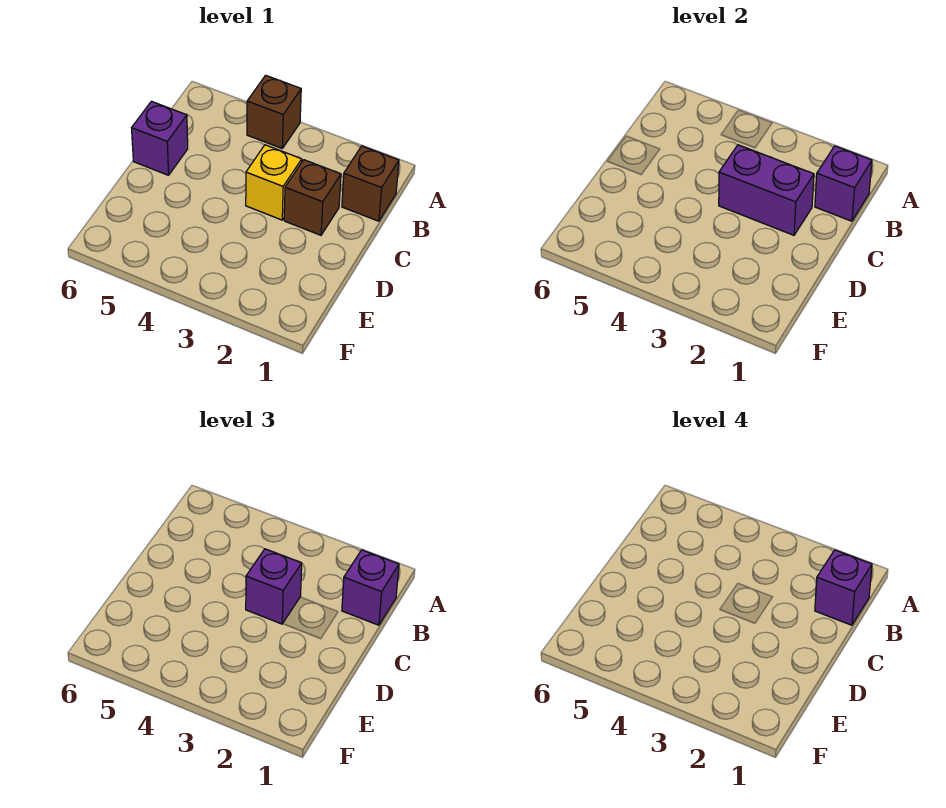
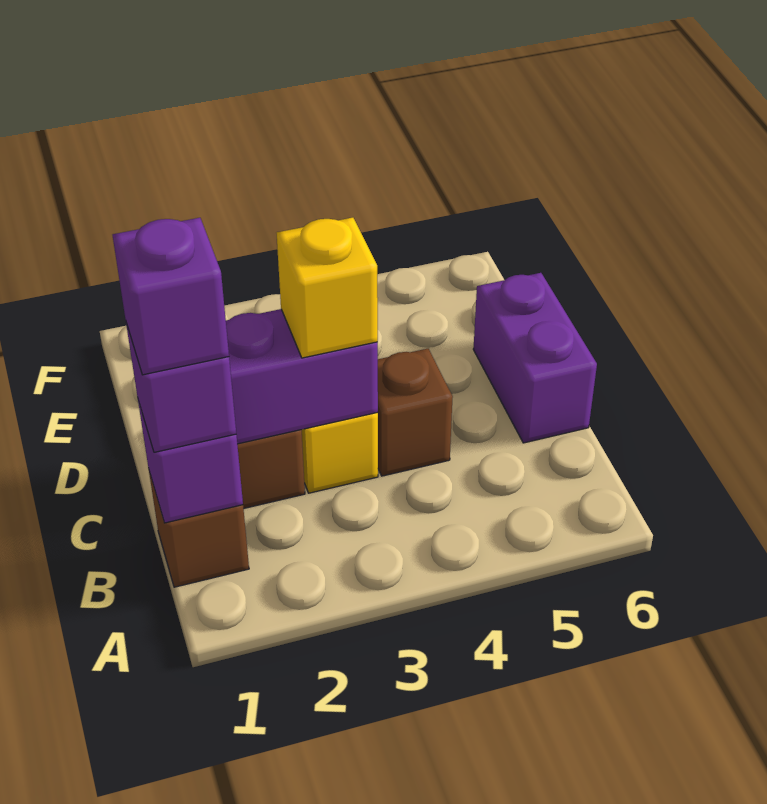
brown brick A4 level 1 -> brown brick C4 level 1
purple brick C3 level 3 -> yellow brick C3 level 3
purple brick C6 level 1 -> purple brick C6:D6 level 1

